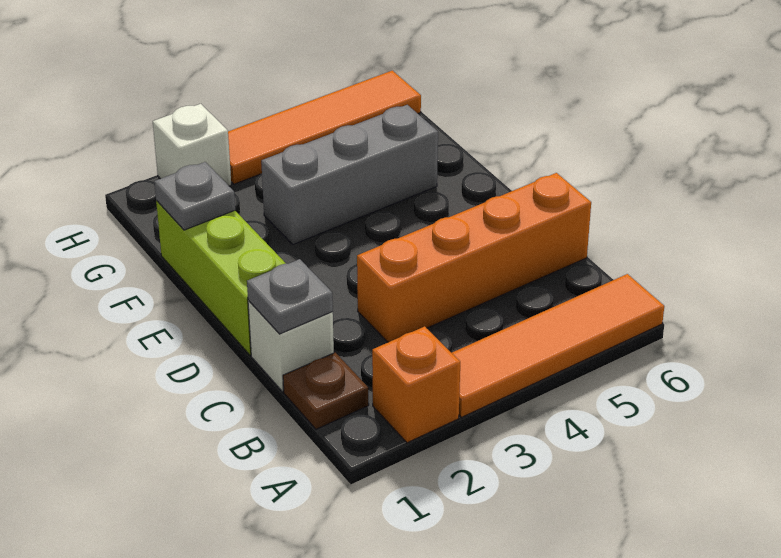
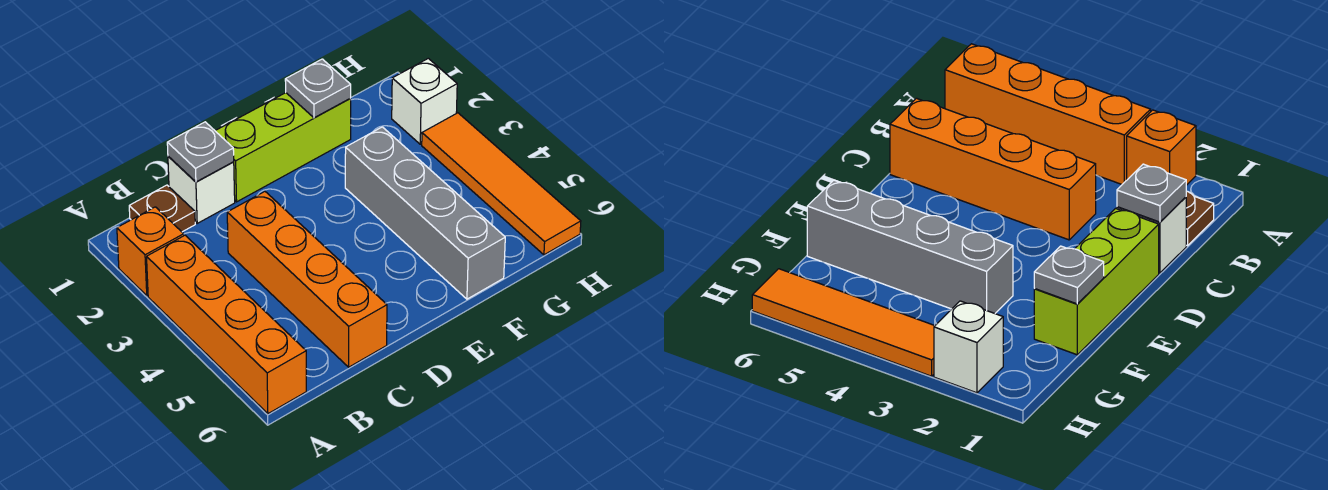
orange tile A3:A6 level 1 -> orange brick A3:A6 level 1
grey brick F3:F5 level 1 -> grey brick F3:F6 level 1

